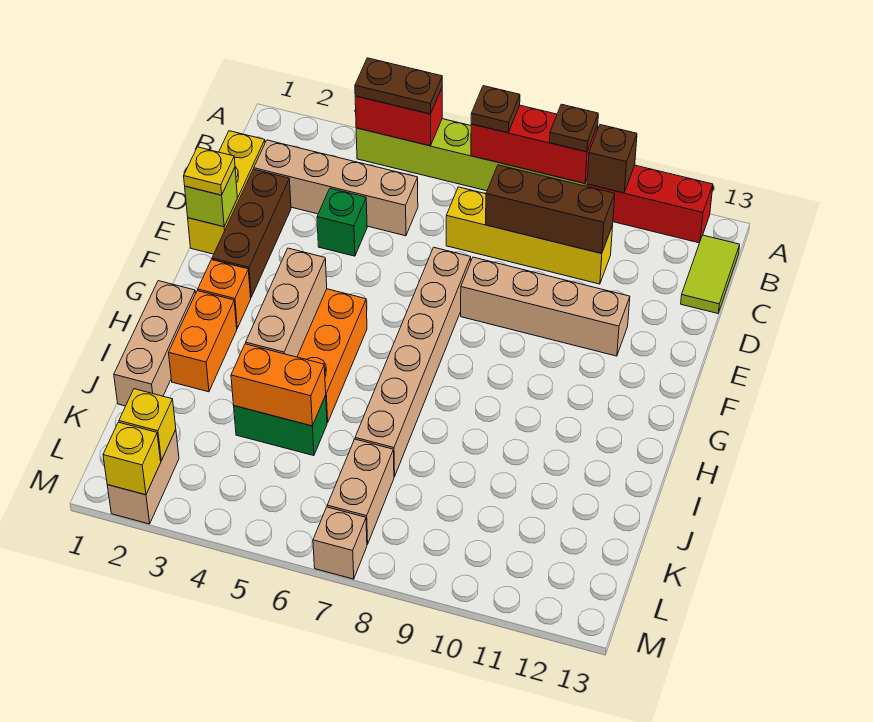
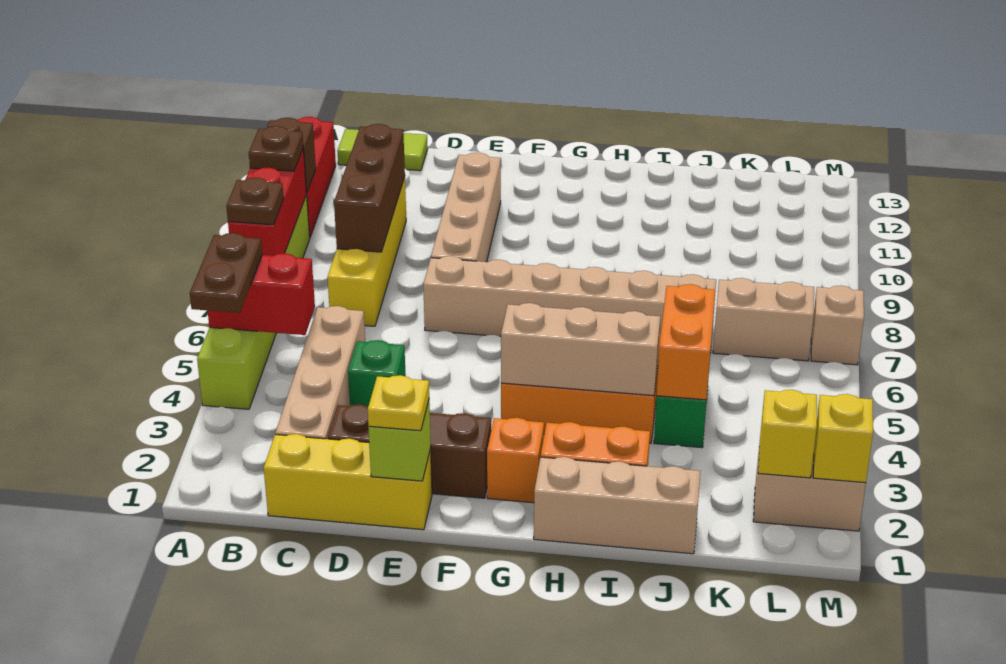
red brick A4:A5 level 2 -> red brick A5:B5 level 2

